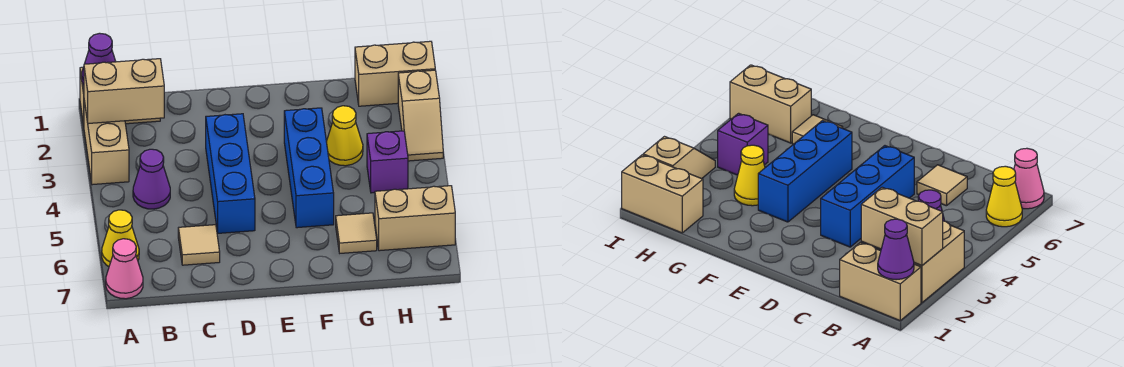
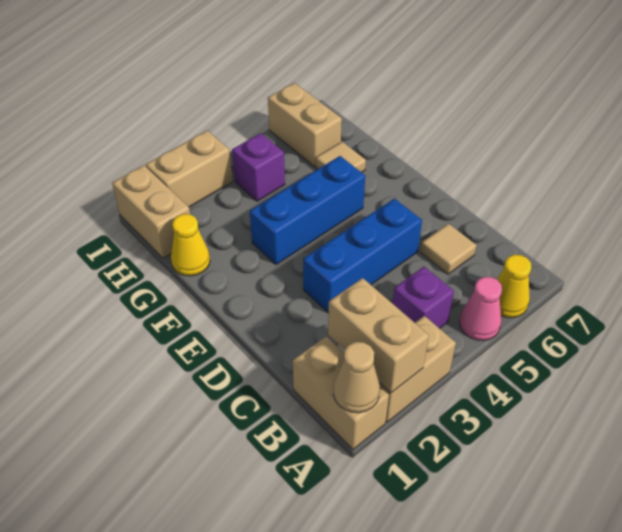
purple cone A1 level 2 -> tan cone A1 level 2
pink cone A7 level 1 -> pink cone A5 level 1
purple cone B4 level 1 -> purple brick B4 level 1
yellow cone G3 level 1 -> yellow cone G1 level 1
tan slope I2:I3 level 1 top 2 -> tan brick I2:I3 level 1

